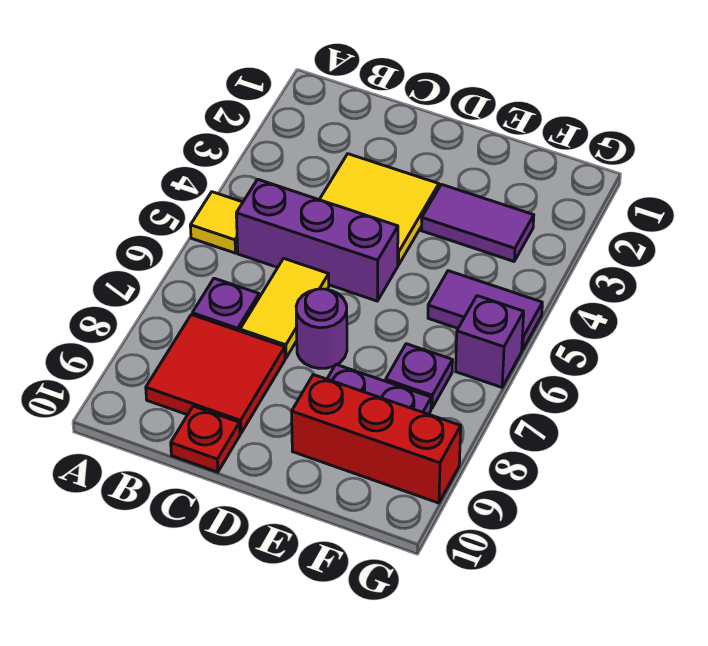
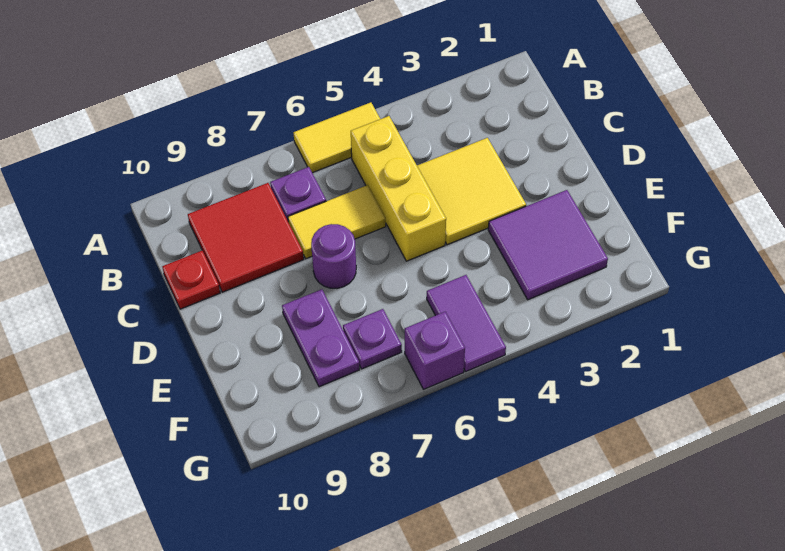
yellow tile A5 level 1 -> yellow tile A5:A6 level 1
purple brick B5:D5 level 1 -> yellow brick B5:D5 level 1
purple tile E3:F3 level 1 -> purple tile E2:F3 level 1
red brick E9:G9 level 1 -> none

